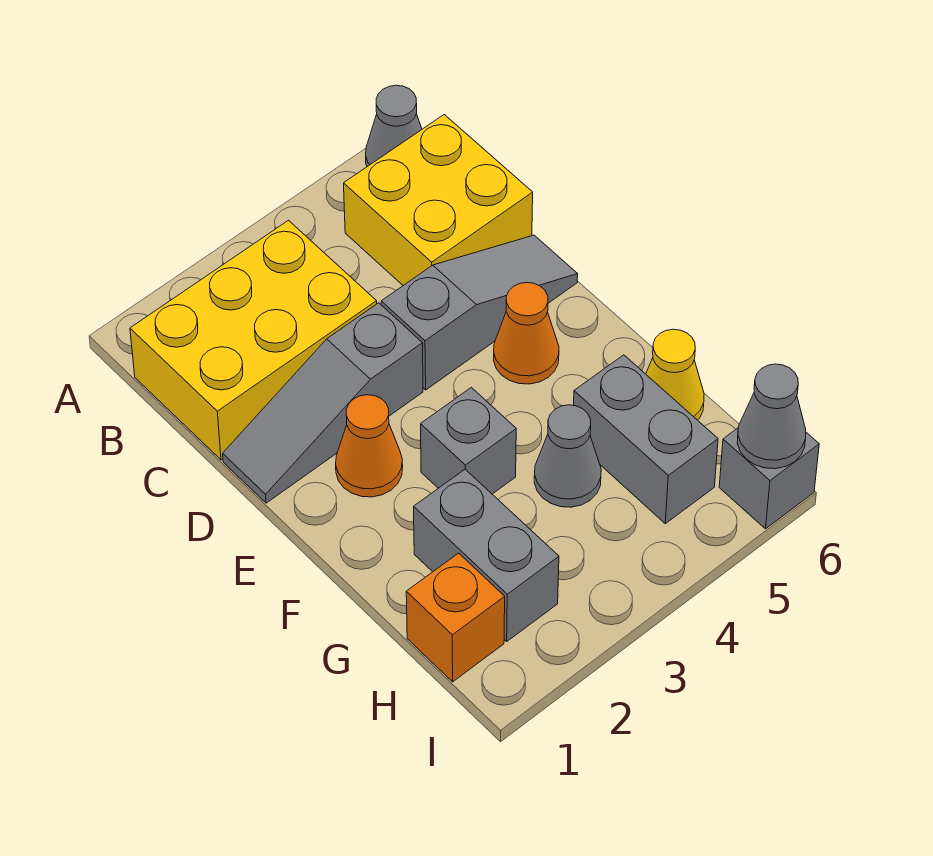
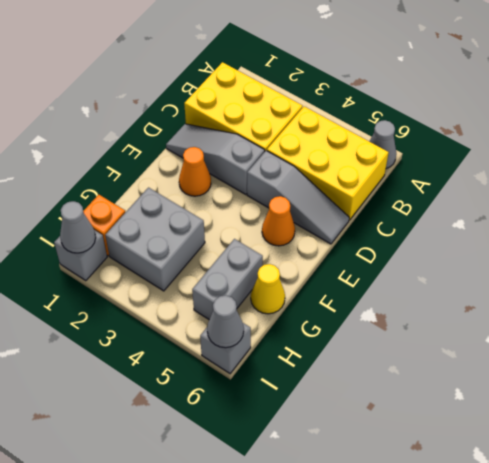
yellow brick B5:C6 level 1 -> yellow brick B4:C6 level 1
grey brick F3 level 1 -> grey brick I1 level 1
grey brick G2:H2 level 1 -> grey brick G2:H3 level 1
grey cone G4 level 1 -> grey cone I1 level 2

